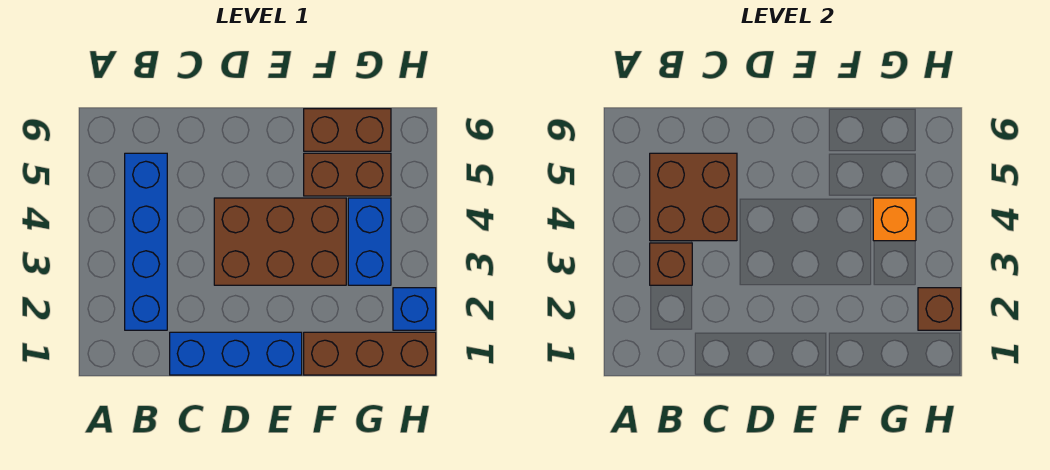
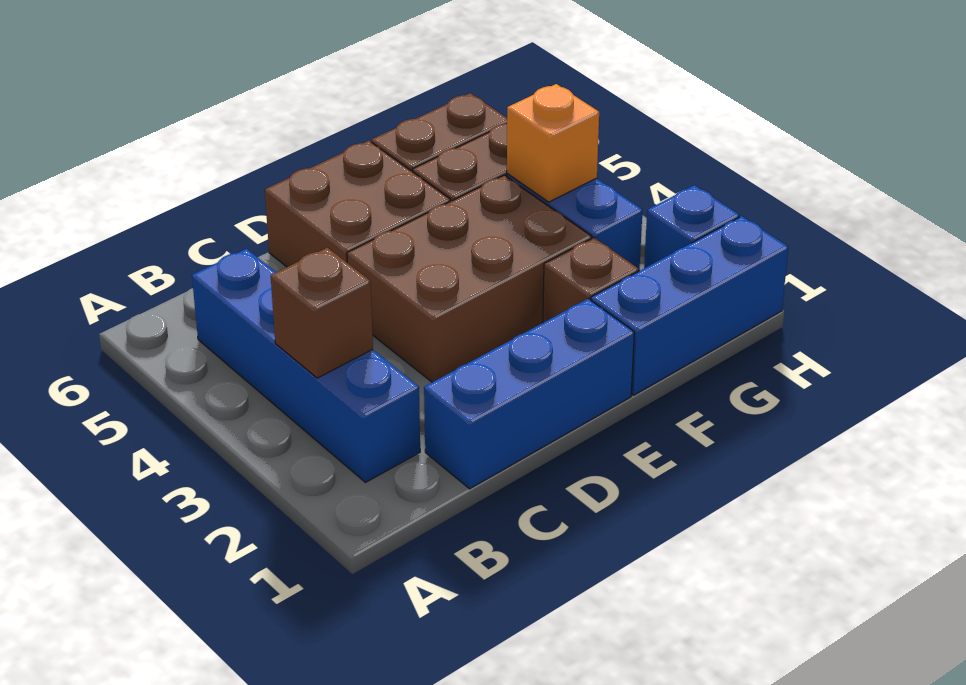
brown brick B4:C5 level 2 -> brown brick D5:E6 level 1
brown brick F1:H1 level 1 -> blue brick F1:H1 level 1
brown brick H2 level 2 -> brown brick F2 level 1

